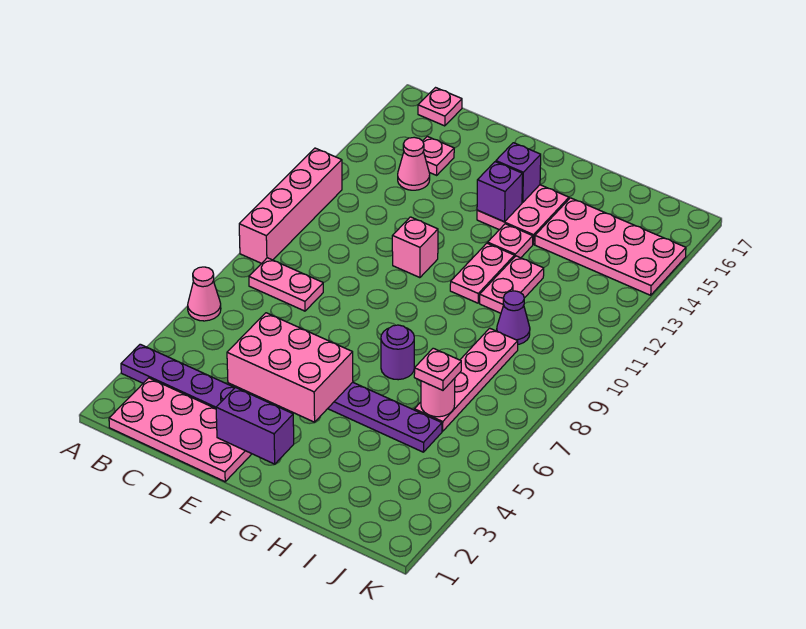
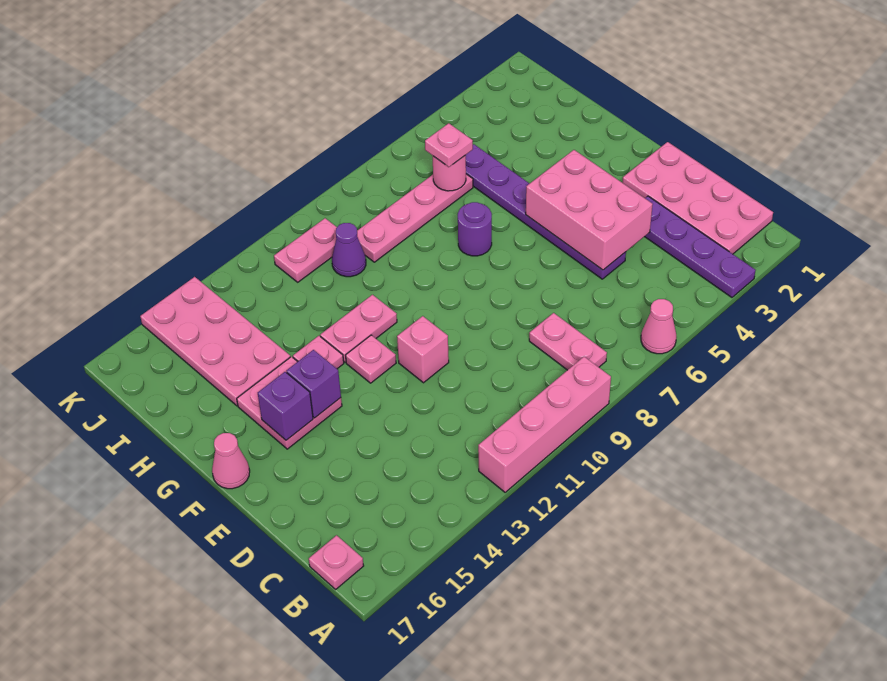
pink cone C14 level 1 -> pink cone F17 level 1
pink plate C15 level 1 -> pink plate F12 level 1
purple brick E2:F2 level 2 -> none
pink plate H11:H12 level 1 -> pink plate J10:J11 level 1

